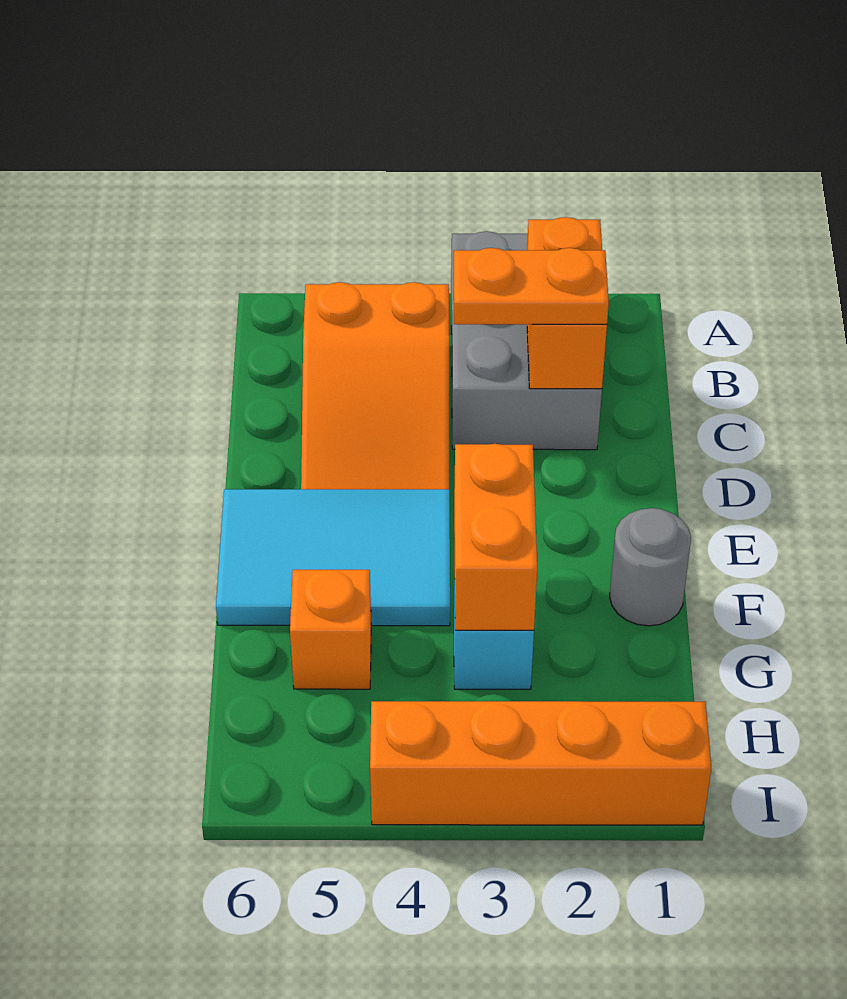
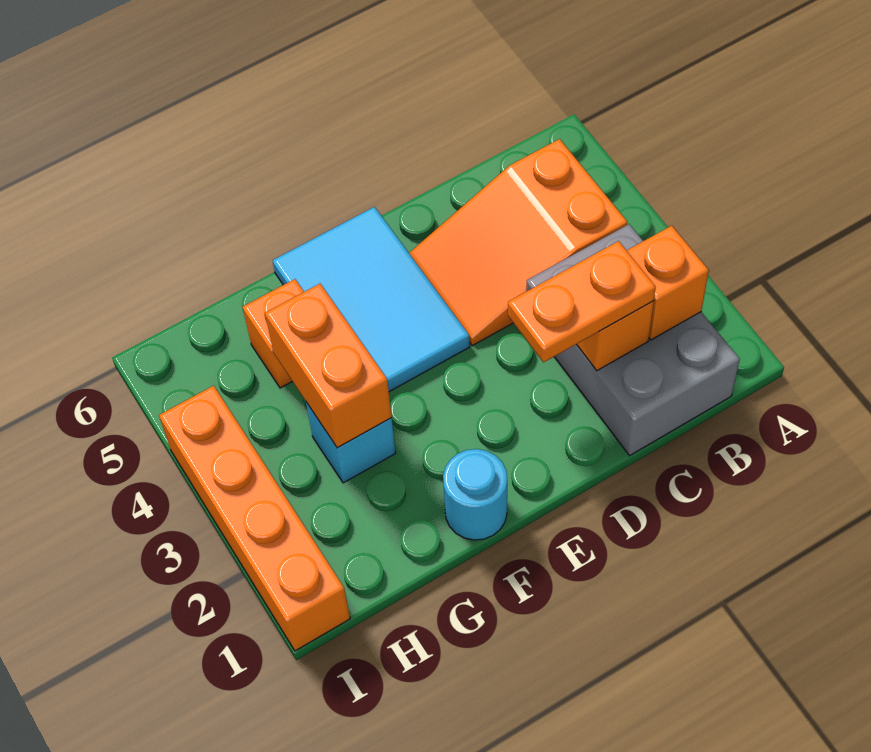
grey brick A2:C3 level 1 -> grey brick B1:C3 level 1
orange plate C2:C3 level 3 -> orange plate C2:D2 level 3
grey round brick F1 level 1 -> cyan round brick F1 level 1
orange brick F3:G3 level 2 -> orange brick G3:G4 level 2

